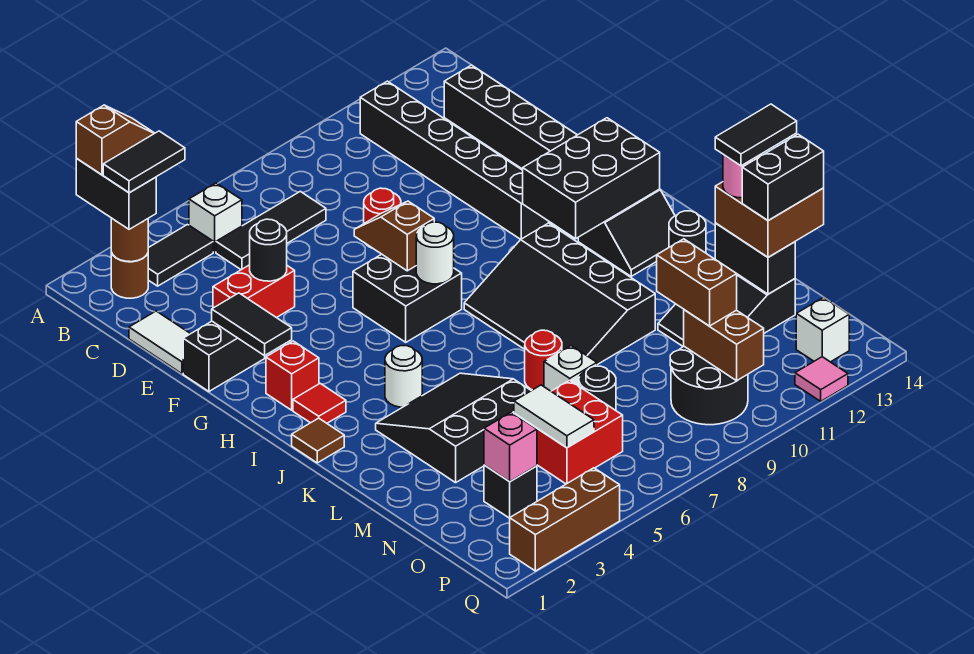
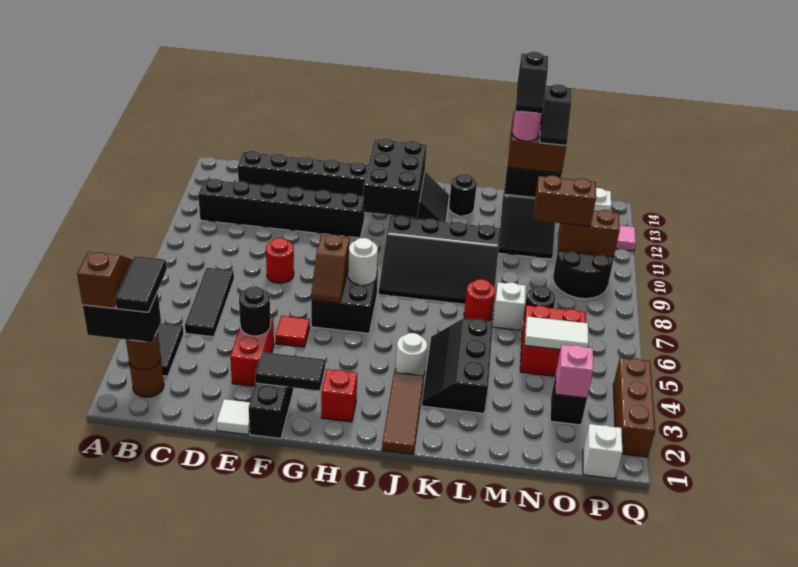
white brick B5 level 1 -> white brick P1 level 1
white tile D1:E1 level 1 -> white tile E1 level 1
brown slope F7:G7 level 2 top G -> brown slope G6:G7 level 2 top 7
red tile I2 level 1 -> red tile F5 level 1
brown tile J1 level 1 -> brown tile J1:J3 level 1
black slope K3:M5 level 1 top M -> black slope K3:L5 level 1 top L
black tile M13:M14 level 5 -> black slope M13:M14 level 5 top 14
black brick N13:N14 level 4 -> black slope N13:N14 level 4 top 14

